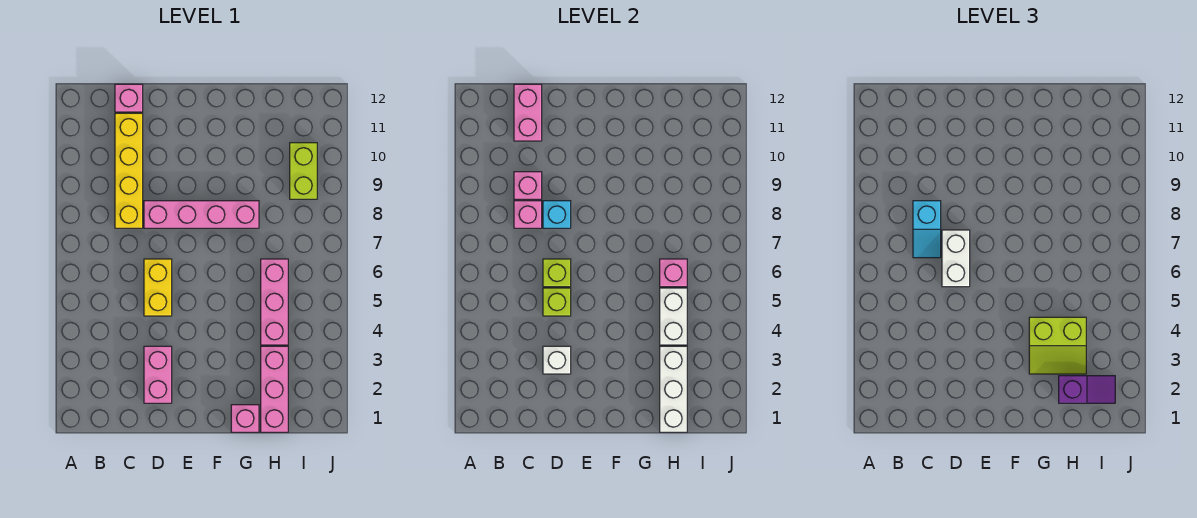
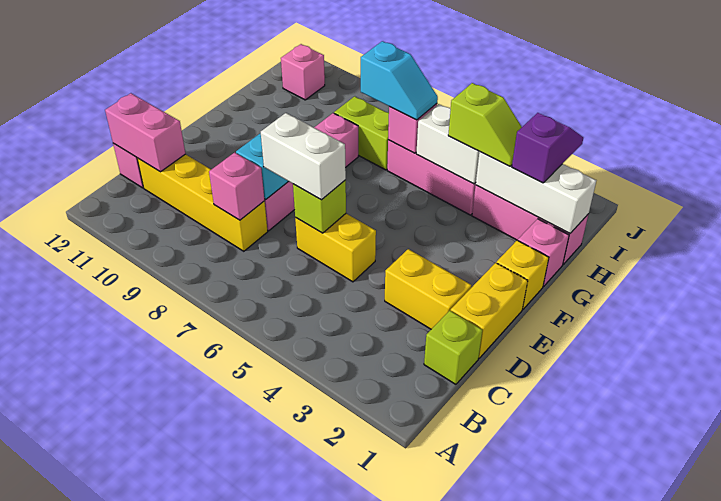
cyan slope C7:C8 level 3 top 8 -> cyan slope H6:H7 level 3 top 7
pink brick C9 level 2 -> pink brick I11 level 1
none -> yellow brick D1:E1 level 1
pink brick D2:D3 level 1 -> yellow brick D2:D3 level 1
white brick D3 level 2 -> none
lime brick D5 level 2 -> lime brick C1 level 1
none -> yellow brick F1 level 1
lime slope G3:H4 level 3 top 4 -> lime slope H3:H4 level 3 top 4
lime brick I9:I10 level 1 -> lime brick H7:H8 level 1

